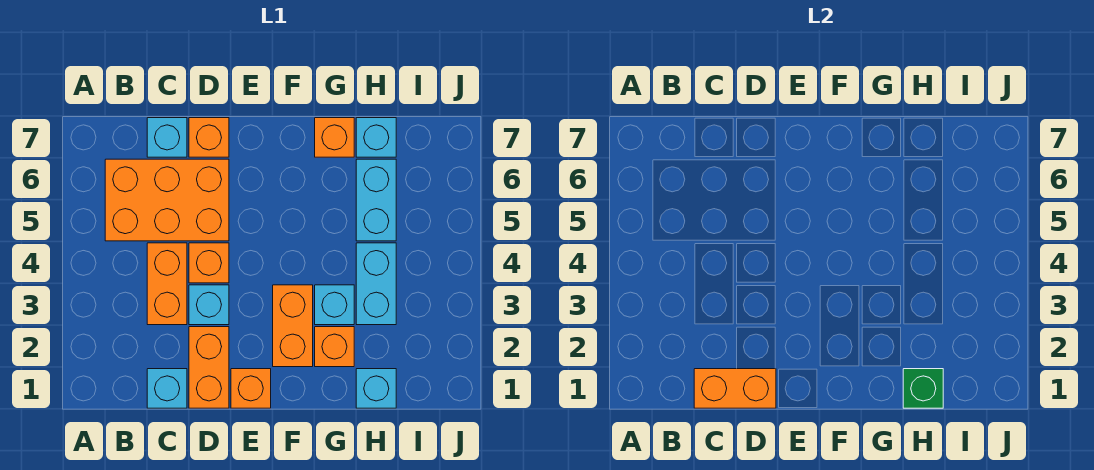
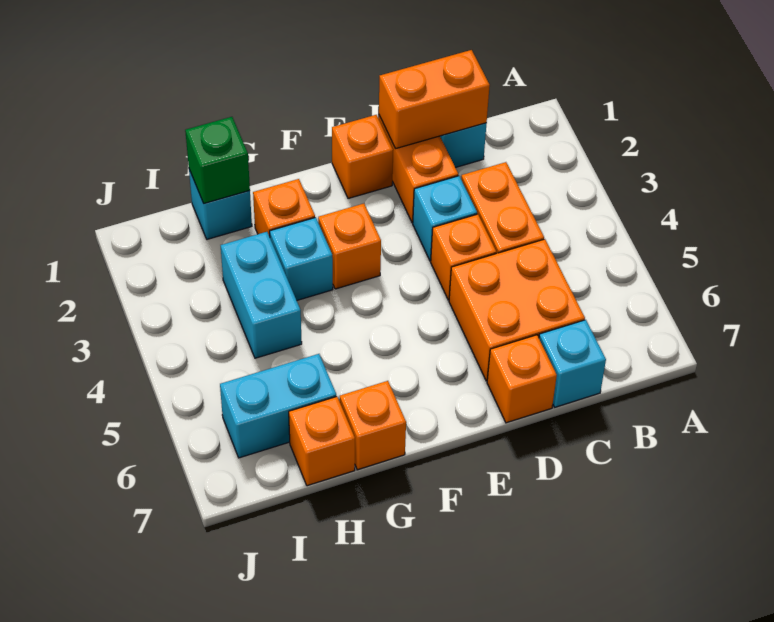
orange brick B5:D6 level 1 -> orange brick C5:D6 level 1
orange brick F2:F3 level 1 -> orange brick F3 level 1
cyan brick H5:H6 level 1 -> cyan brick H6:I6 level 1
cyan brick H7 level 1 -> orange brick H7 level 1

